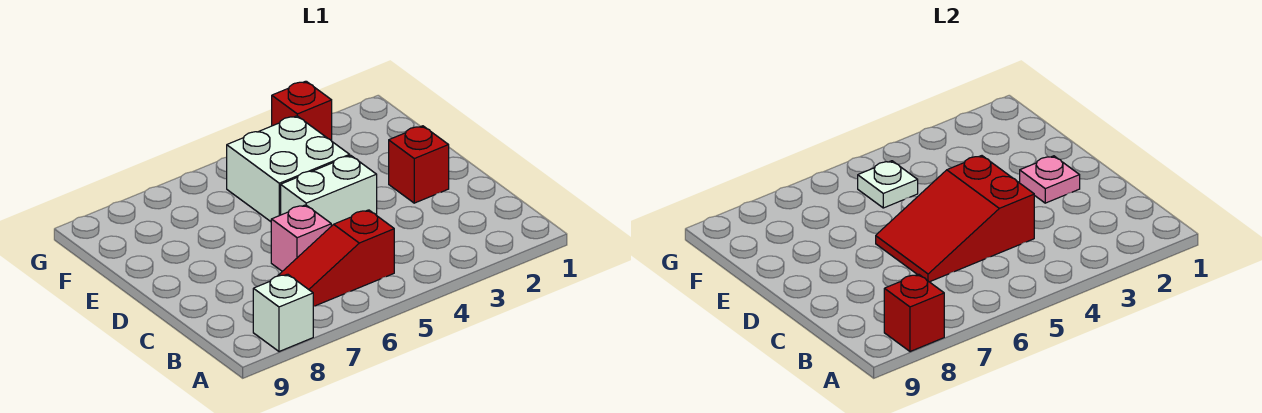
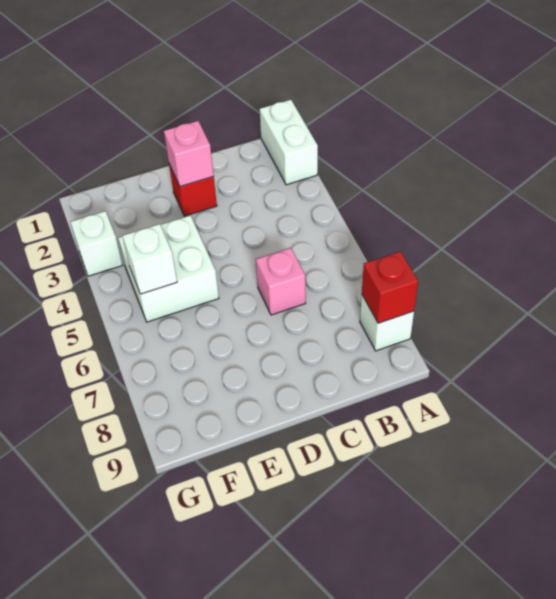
red slope B5:B7 level 1 top 5 -> none
red slope C4:D6 level 2 top 4 -> none
pink plate D2 level 2 -> pink brick D2 level 2
white brick D4:D5 level 1 -> white brick A1:A2 level 1
white plate F5 level 2 -> white brick F5 level 2
red brick G3 level 1 -> white brick G3 level 1

